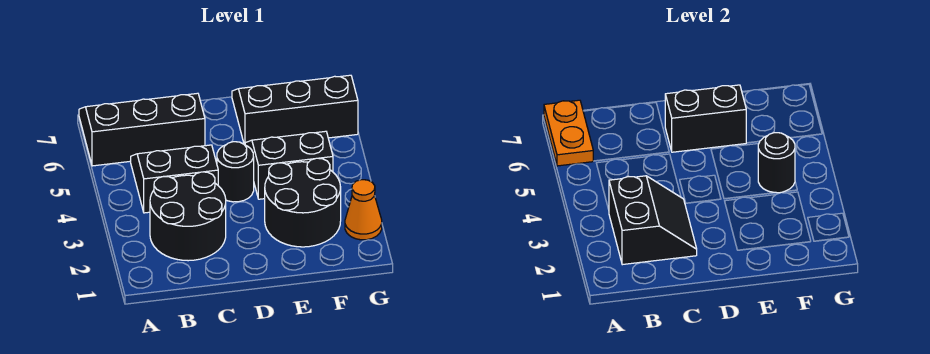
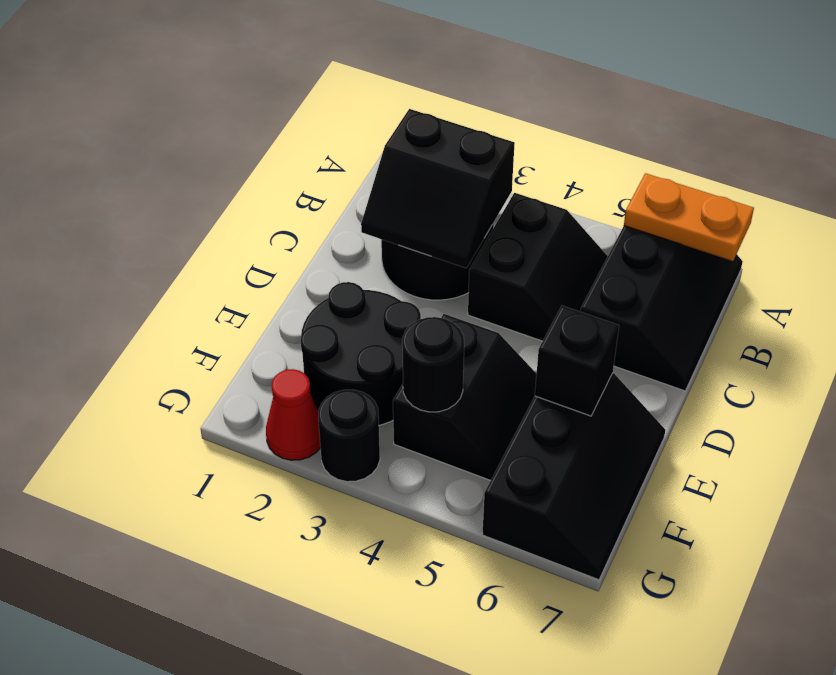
black round brick D4 level 1 -> black round brick G3 level 1
black brick D6:E6 level 2 -> black brick E6 level 2
orange cone G2 level 1 -> red cone G2 level 1

